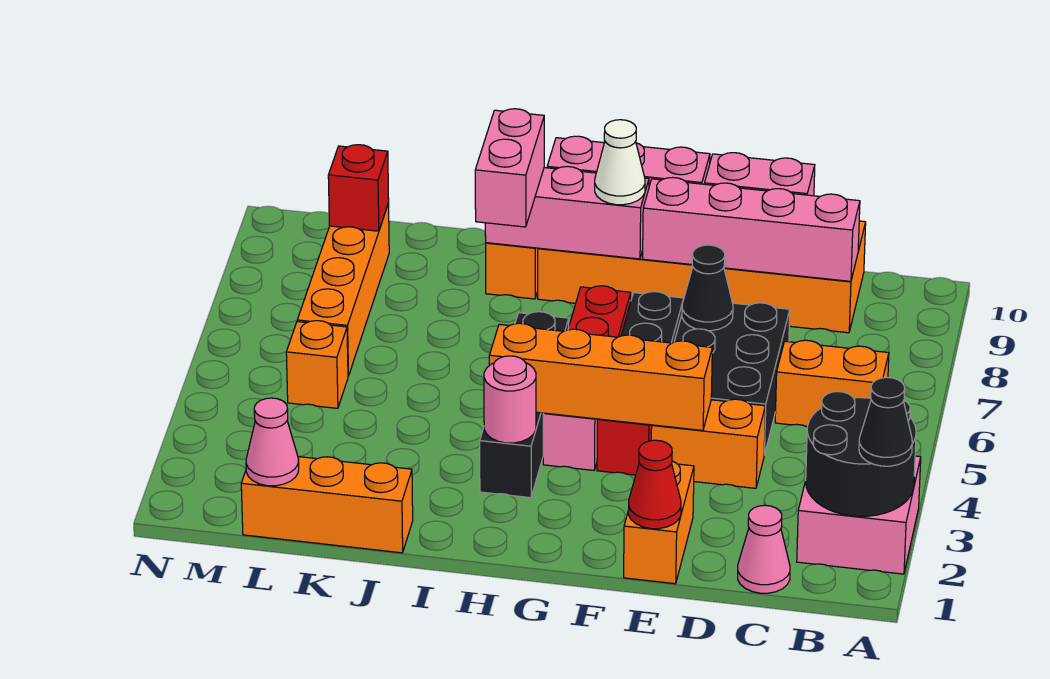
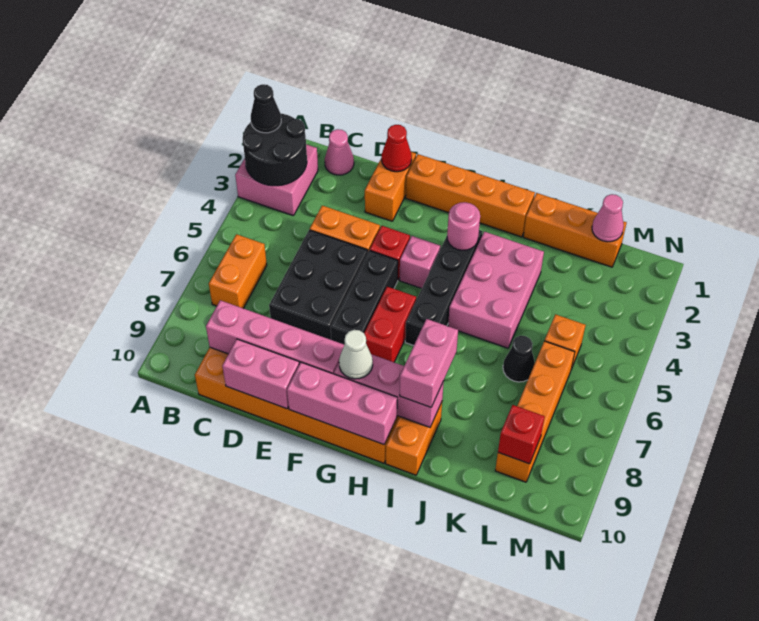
orange brick B6:C6 level 1 -> orange brick B6:B7 level 1
orange brick E4:H4 level 2 -> orange brick F1:I1 level 1
black cone E7 level 2 -> black cone K6 level 1
none -> pink brick I3:J5 level 1

